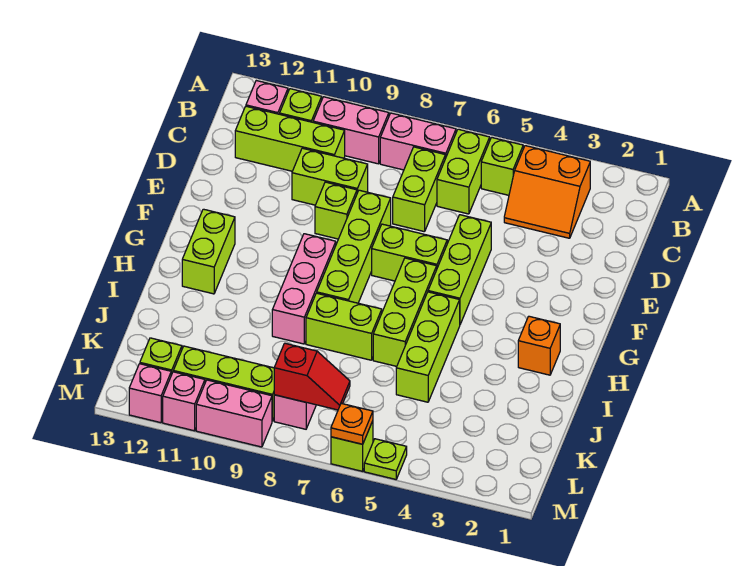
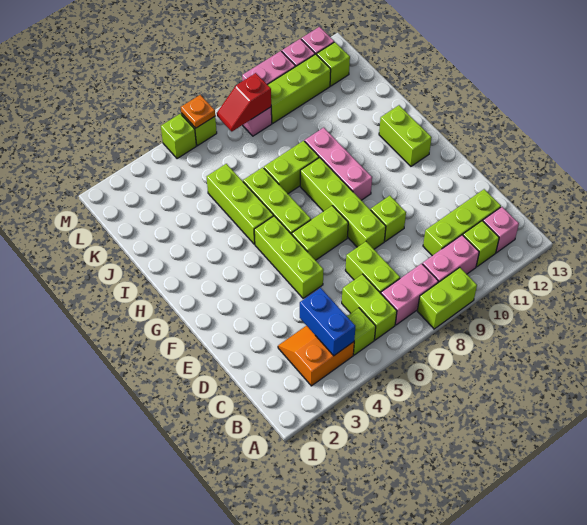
none -> blue brick B4:C4 level 2
lime brick D9:D10 level 1 -> lime brick A8:A9 level 1
orange brick H2 level 1 -> none
lime plate M5 level 1 -> lime brick M5 level 1

